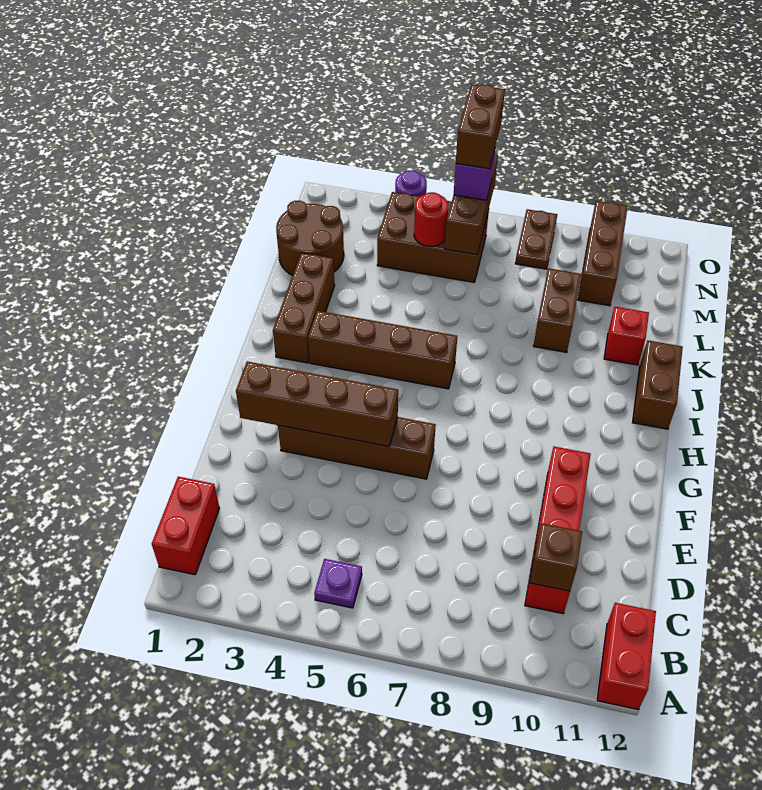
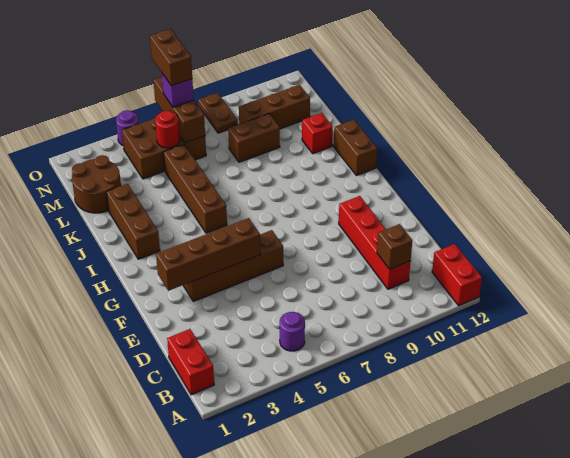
purple plate B5 level 1 -> purple round brick B5 level 1
brown brick I3:I6 level 1 -> brown brick I5:L5 level 1
brown brick K9:L9 level 1 -> brown brick L8:L9 level 1
brown brick M10:O10 level 1 -> brown brick M9:M11 level 1

